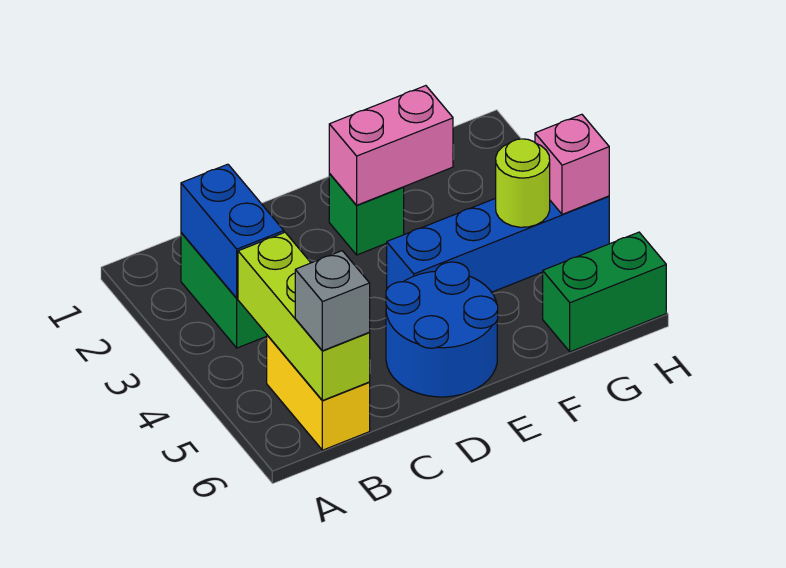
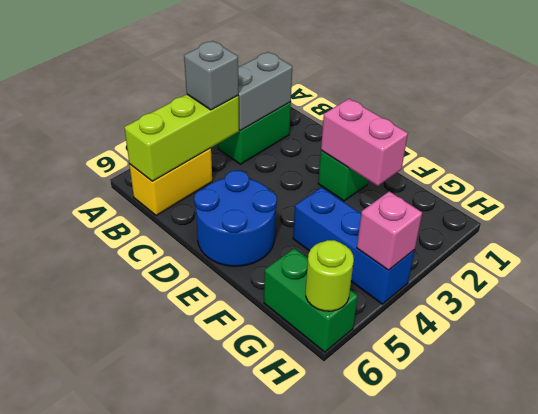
blue brick B2:B3 level 2 -> grey brick B2:B3 level 2
grey brick B6 level 3 -> grey brick B4 level 3
blue brick E4:H4 level 1 -> blue brick F4:H4 level 1
lime round brick G4 level 2 -> lime round brick H6 level 2

